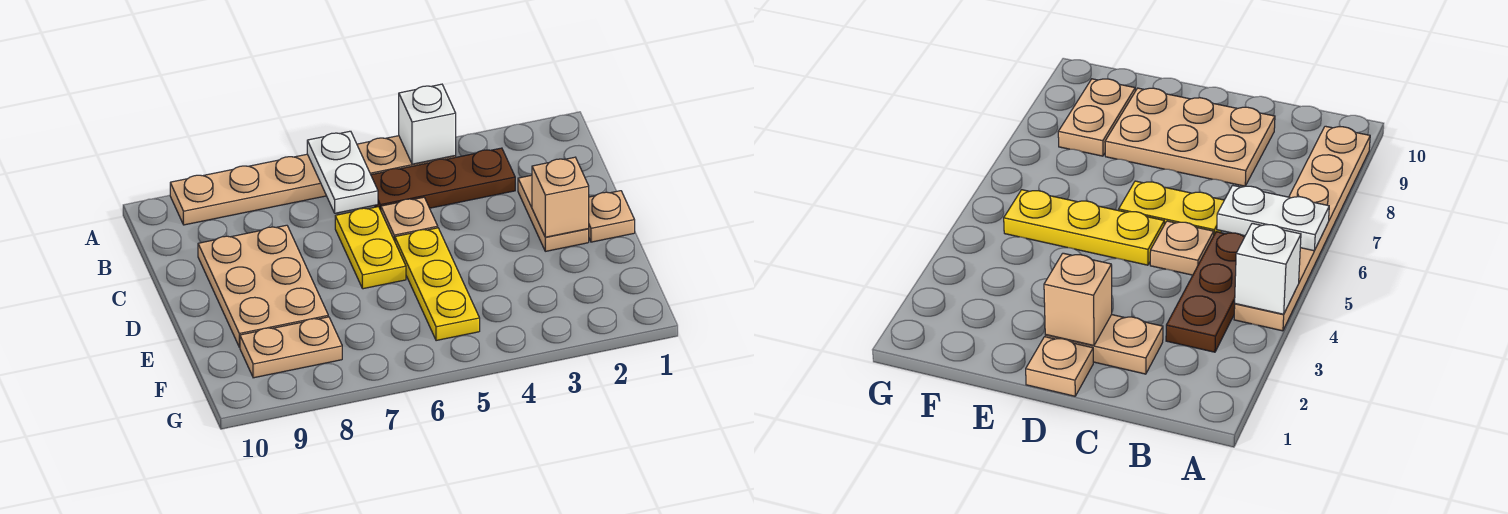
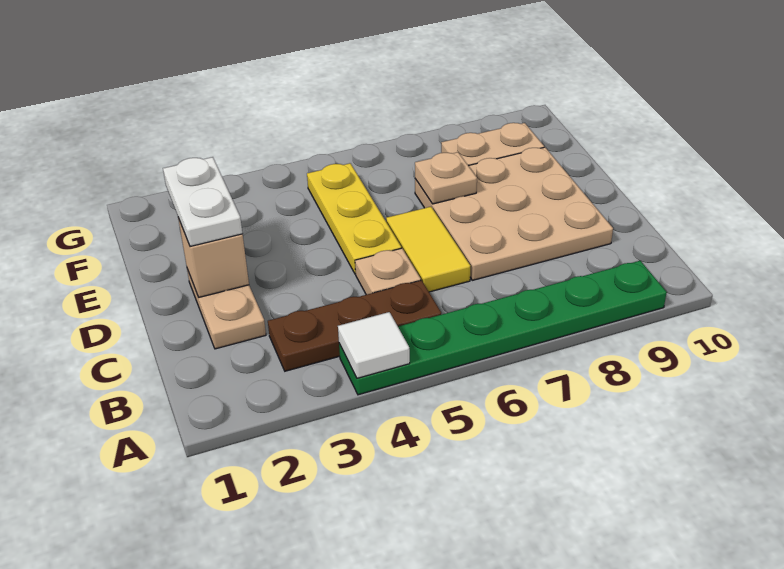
tan plate A4:A9 level 1 -> green plate A4:A9 level 1
white brick A4 level 2 -> white tile A4 level 2
white plate A6:B6 level 2 -> white plate D2:E2 level 3
yellow plate C6:D6 level 1 -> yellow tile C6:D6 level 1
tan plate C8:E9 level 1 -> tan plate C7:E9 level 1
tan plate D1 level 1 -> tan plate E7 level 2

